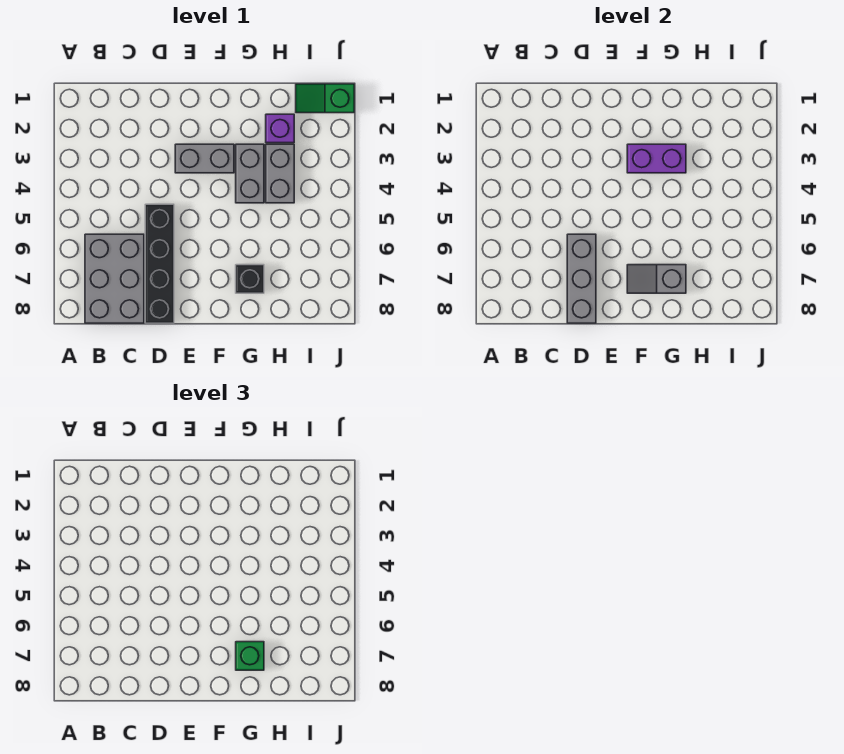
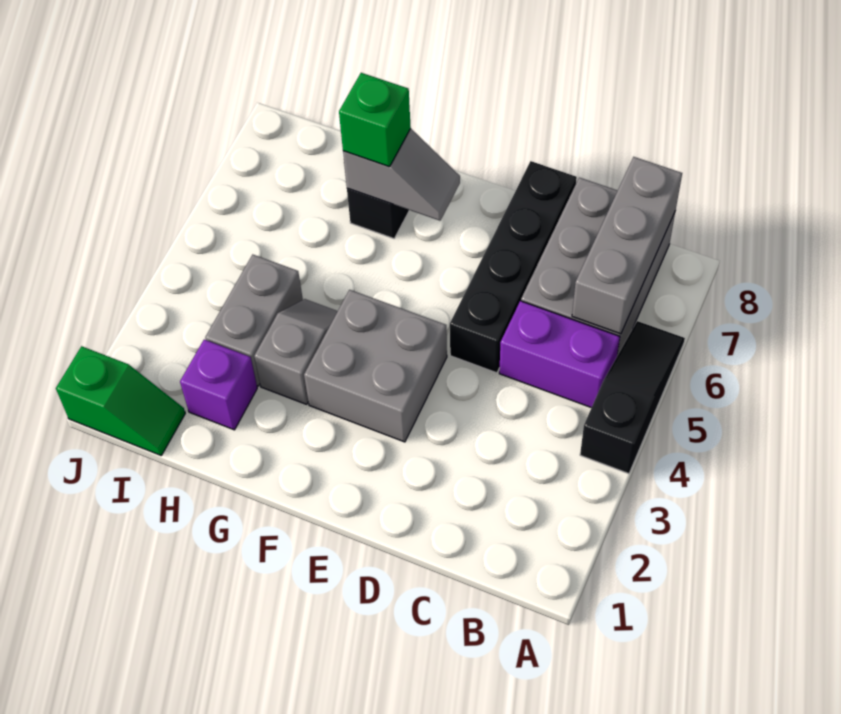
none -> black slope A4:A6 level 1 top 4
grey brick D6:D8 level 2 -> grey brick B6:B8 level 2
grey brick E3:F3 level 1 -> grey brick E3:F4 level 1
purple brick F3:G3 level 2 -> purple brick B5:C5 level 1
grey brick G3:G4 level 1 -> grey slope G3:G4 level 1 top 3

